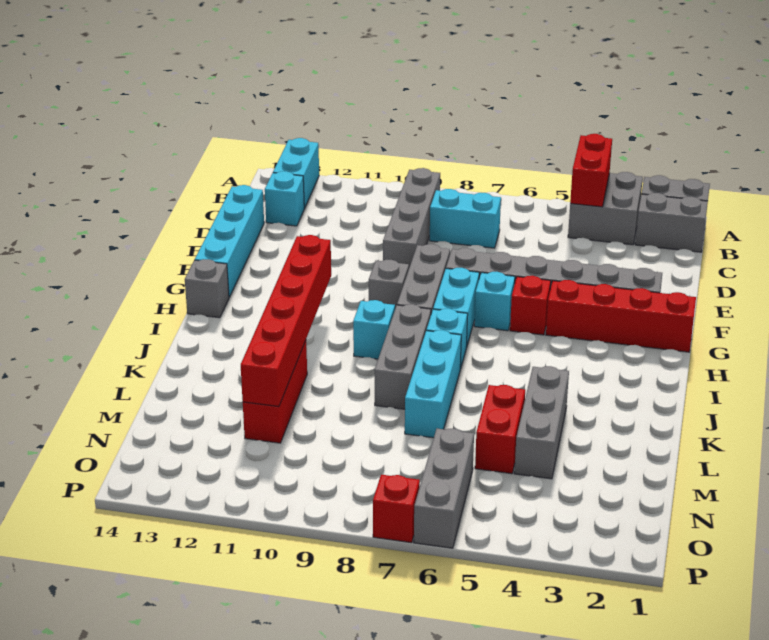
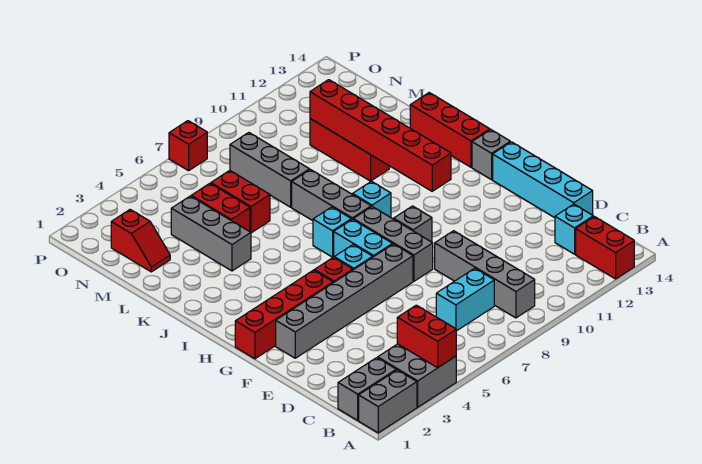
cyan brick A13:B13 level 1 -> red brick A13:B13 level 1
none -> red brick I14:K14 level 1
cyan brick J7:L7 level 1 -> none
none -> red brick L6:M6 level 1
none -> red slope M2:N2 level 1 top N
grey brick N6:P6 level 1 -> grey brick L8:N8 level 1

